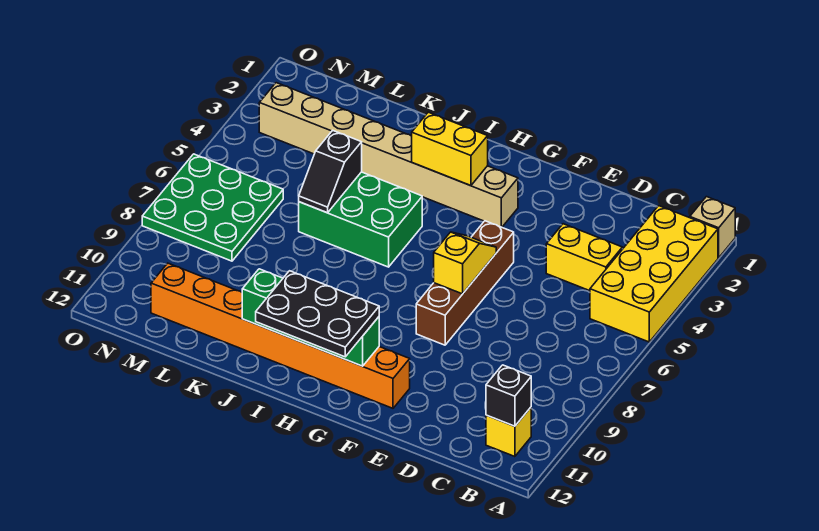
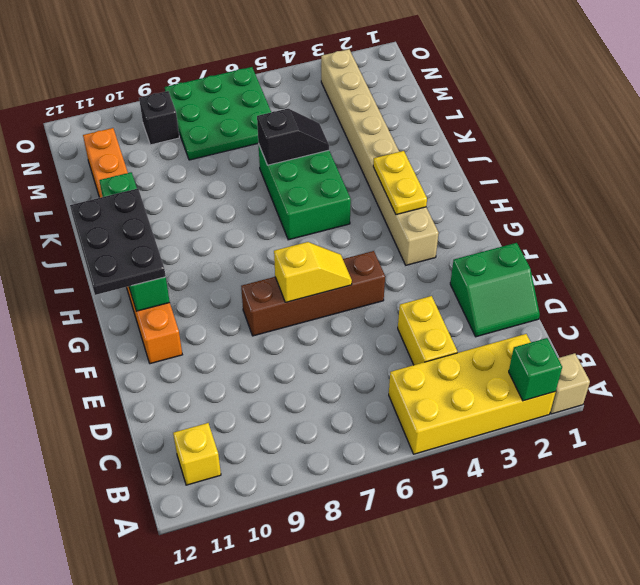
none -> green brick A2 level 2
black brick B11 level 2 -> black brick N9 level 1
none -> green slope D1:E2 level 1 top E
yellow brick H3:I3 level 2 -> yellow plate H3:I3 level 2
black slope K5:K6 level 2 top 5 -> black slope K5:K6 level 2 top 6

